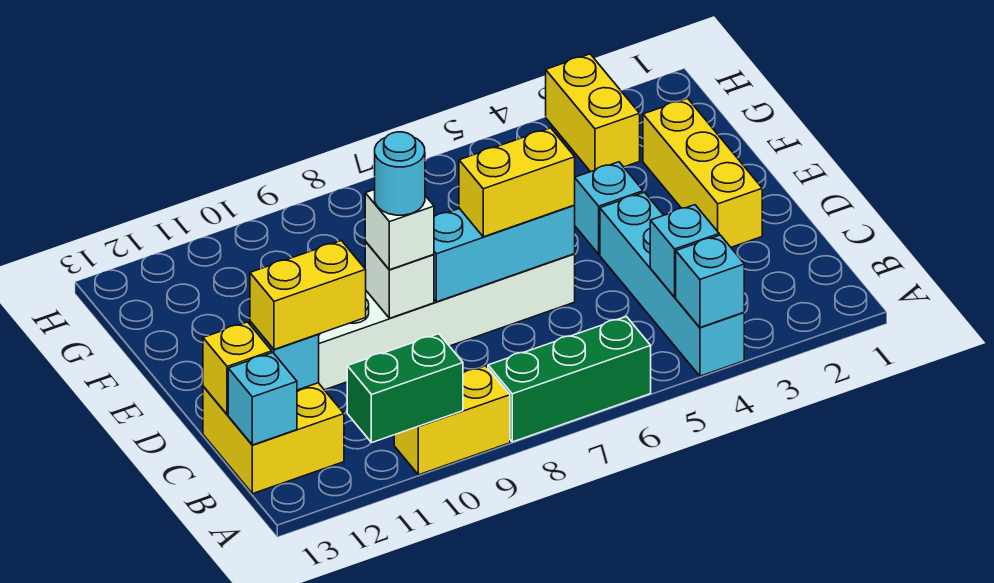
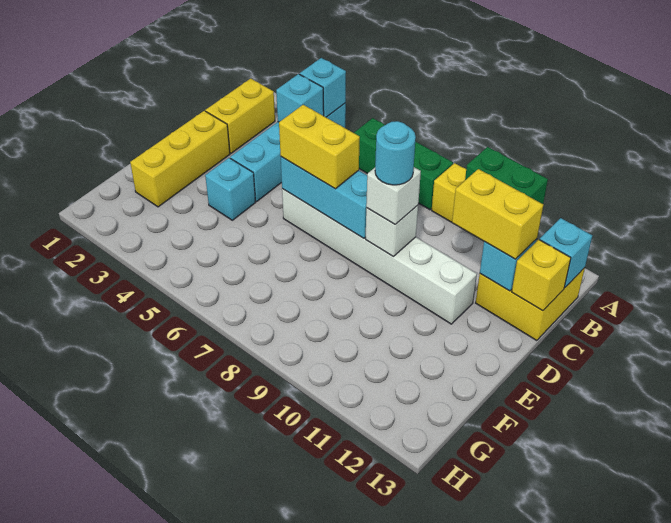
yellow brick G3:H3 level 1 -> yellow brick B2:C2 level 1

